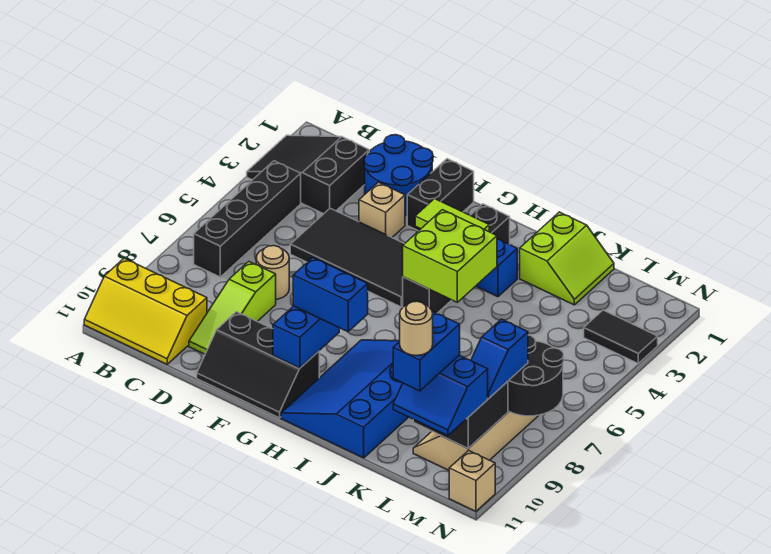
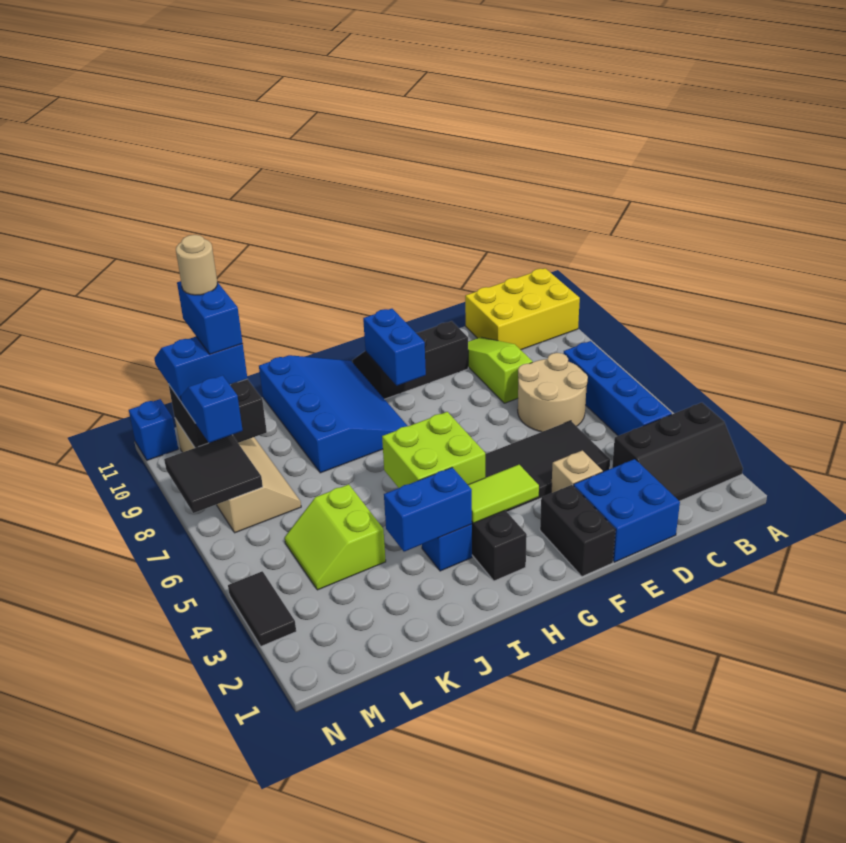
black slope A2:C3 level 1 top C -> black slope A2:C3 level 1 top 3
yellow slope A10:C11 level 1 top 10 -> yellow brick A10:C11 level 1
black brick B4:B7 level 1 -> blue brick B4:B7 level 1
blue round brick D1:E2 level 1 -> blue brick D1:E2 level 1
tan round brick D7 level 1 -> tan round brick C6:D7 level 1
blue brick G9:H9 level 3 -> blue brick I3:J3 level 2
lime slope J1:K2 level 1 top J -> lime slope K4:L5 level 1 top K
black tile M3:N3 level 1 -> black tile N3:N4 level 1
black round brick M7:N8 level 2 -> black tile M7:N8 level 2
tan brick N11 level 1 -> blue brick N11 level 1

